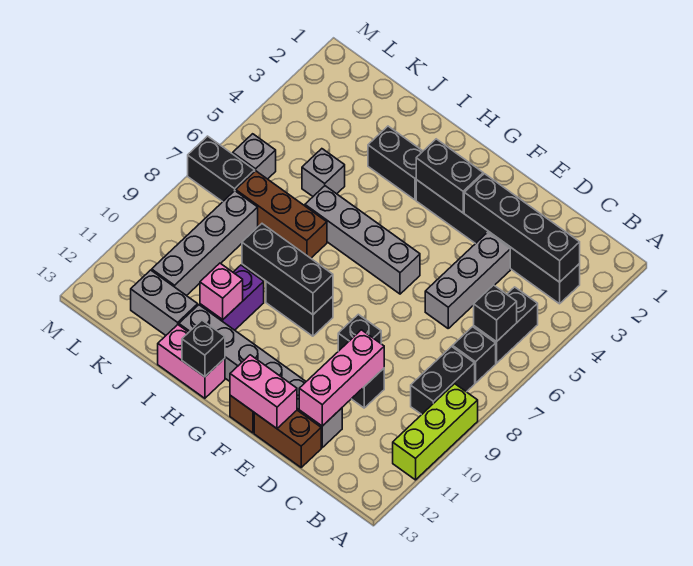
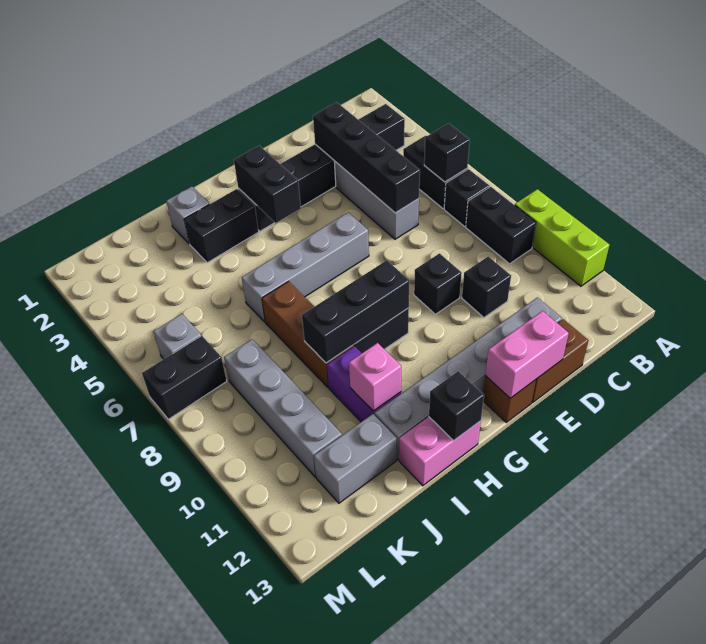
black brick B3:E3 level 2 -> black brick D3:D6 level 2
pink brick D10:D12 level 2 -> none
black brick F3:G3 level 2 -> black brick G3:G4 level 2
brown brick I7:K7 level 1 -> brown brick I7:I9 level 1
grey brick J5 level 1 -> grey brick I2 level 1

